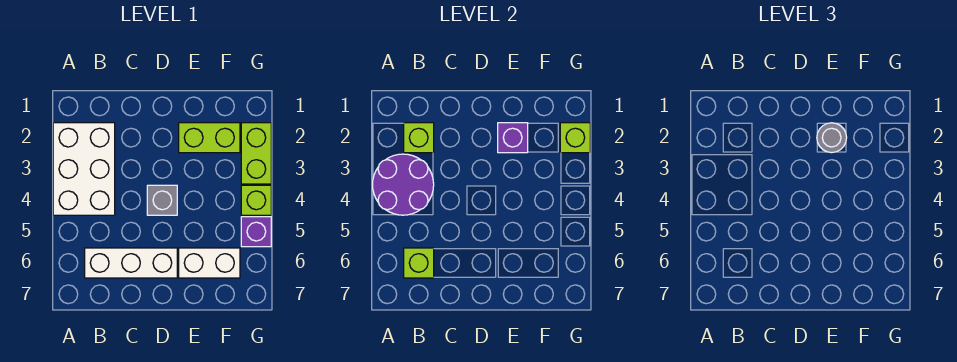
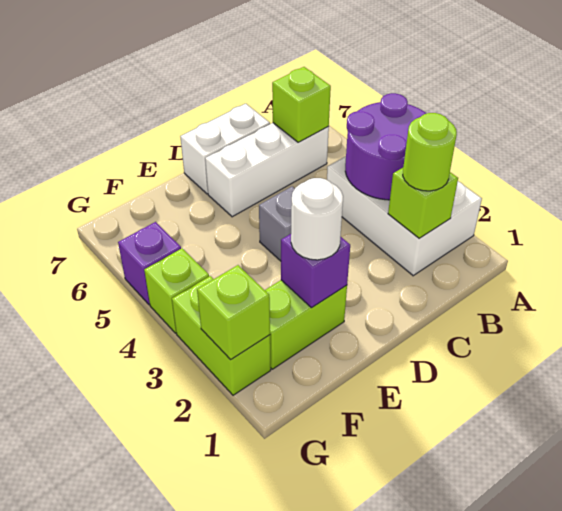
none -> lime round brick B2 level 3
grey round brick E2 level 3 -> white round brick E2 level 3
white brick E6:F6 level 1 -> white brick C7:D7 level 1

